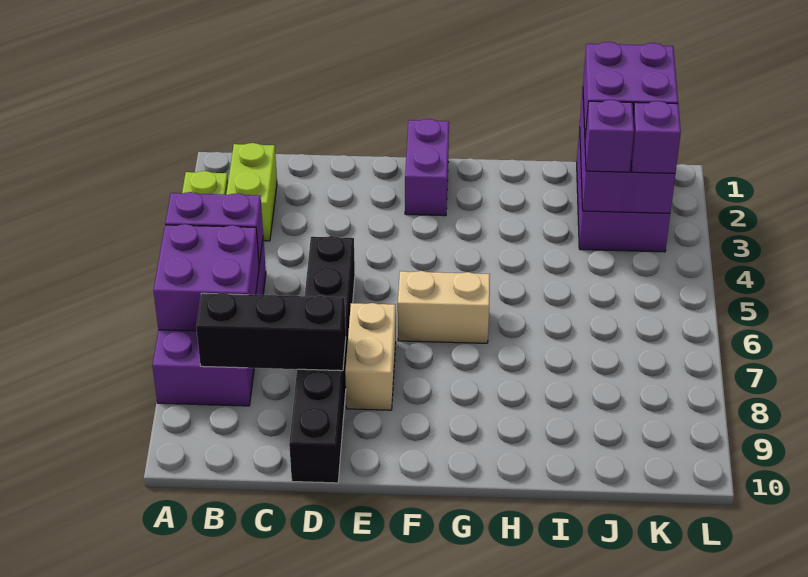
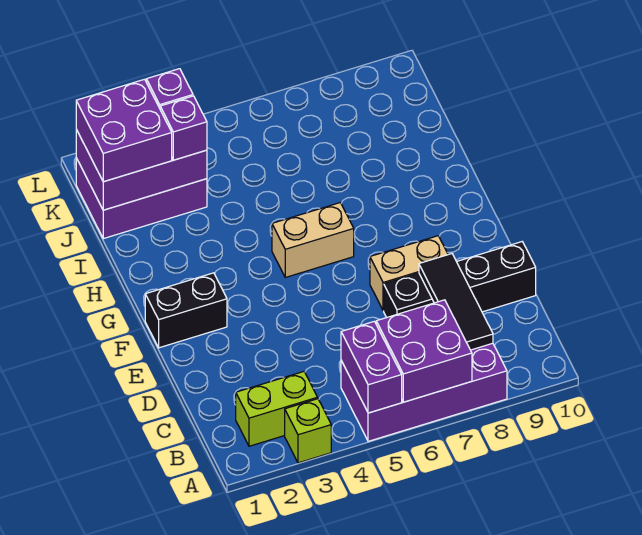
black brick B8:D8 level 2 -> black tile B8:D8 level 2
black brick D5:D10 level 1 -> black brick D7:D10 level 1
purple brick F1:F2 level 1 -> black brick F1:F2 level 1
tan brick F6:G6 level 1 -> tan brick G5:G6 level 1

